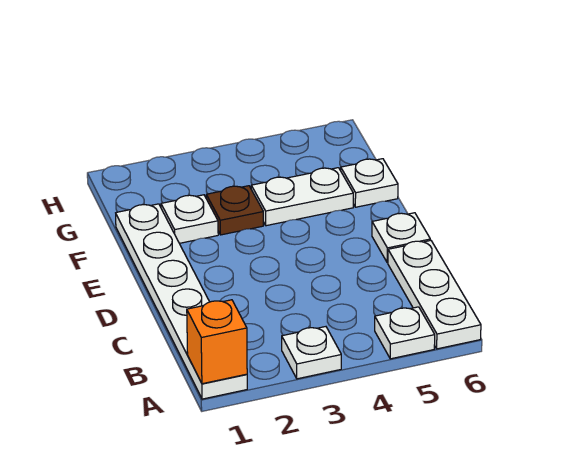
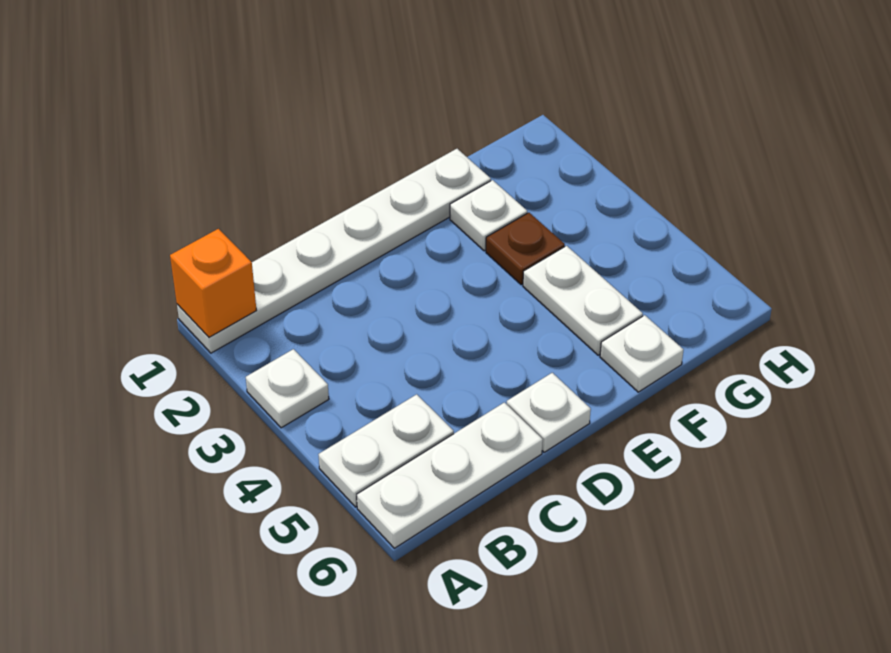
white plate A5 level 1 -> white plate A5:B5 level 1

